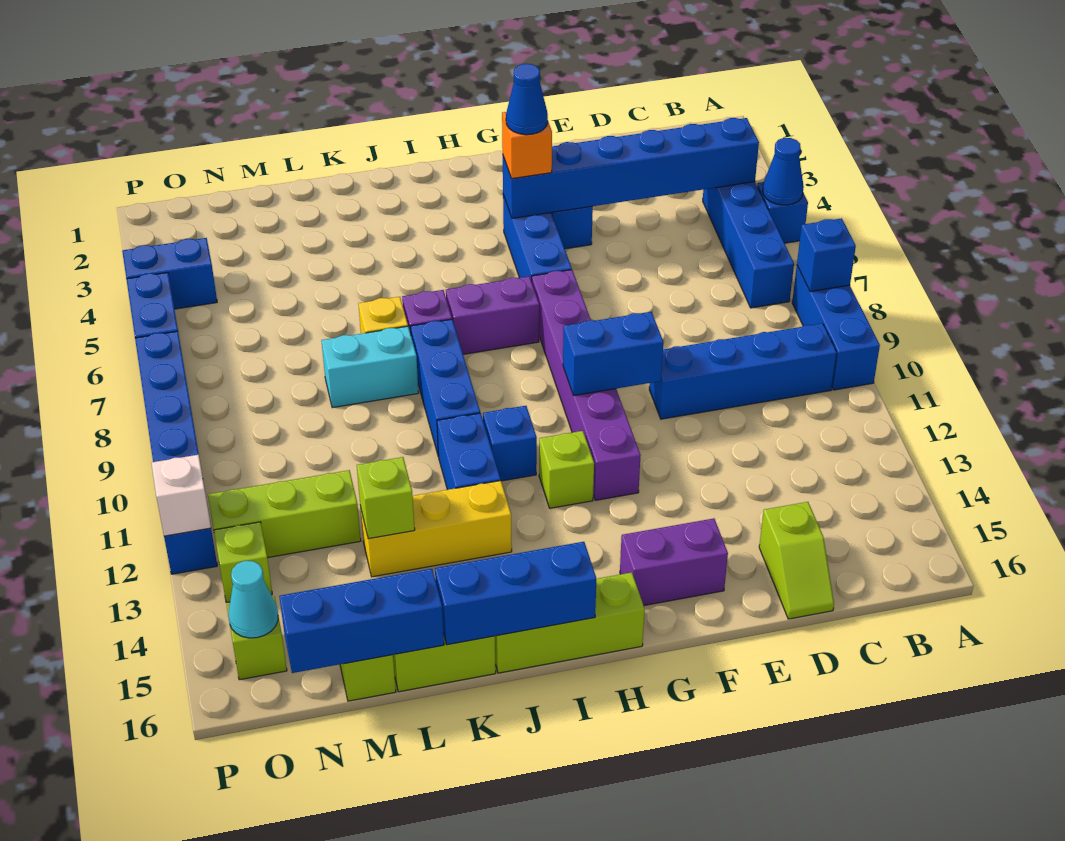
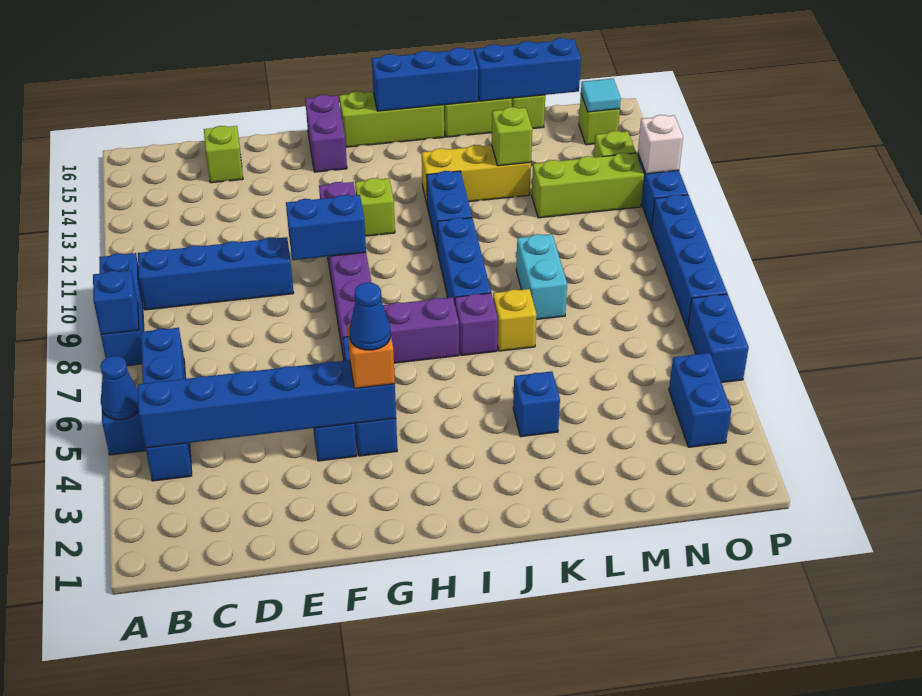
purple brick F15:G15 level 1 -> purple brick G15:G16 level 1
blue brick I11 level 1 -> blue brick K4 level 1
cyan brick K8:L8 level 1 -> cyan brick L8:L9 level 1
blue brick O4:P4 level 1 -> blue brick O3:O4 level 1
cyan cone O15 level 2 -> cyan tile O15 level 2

